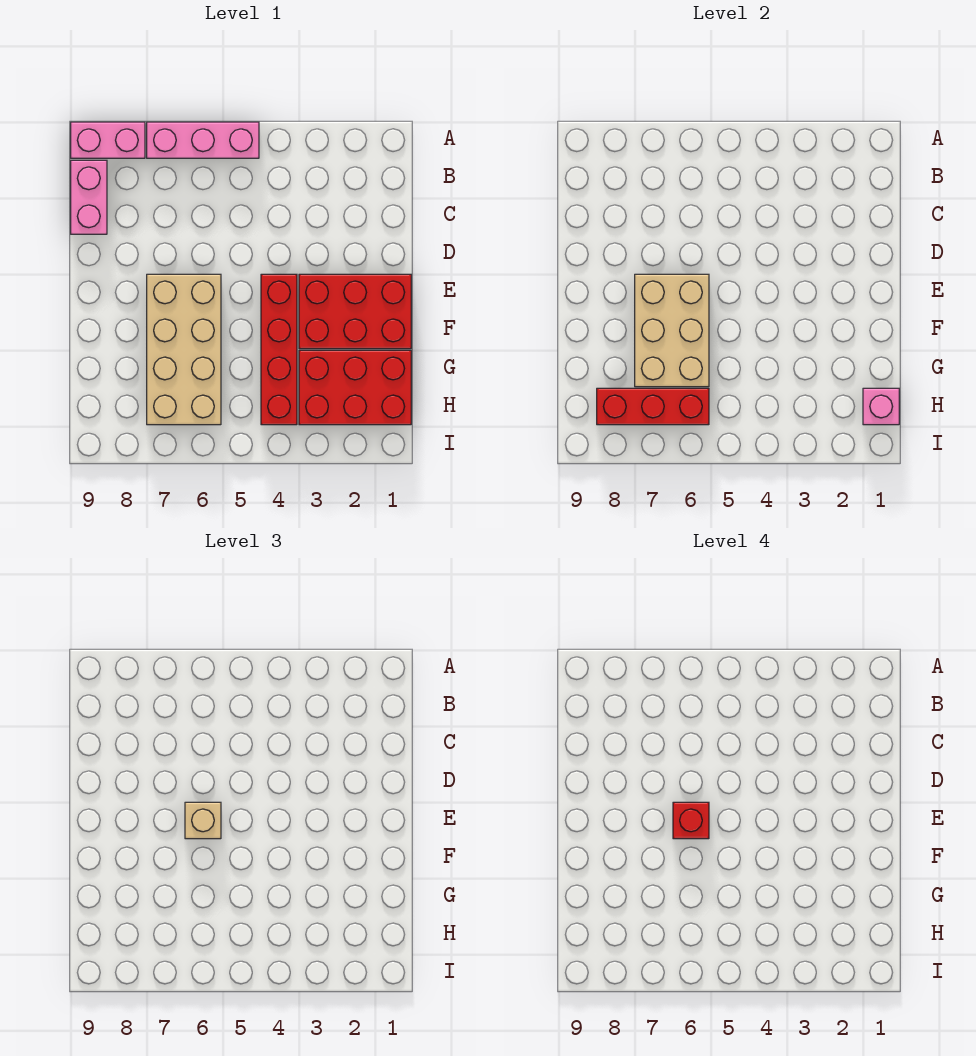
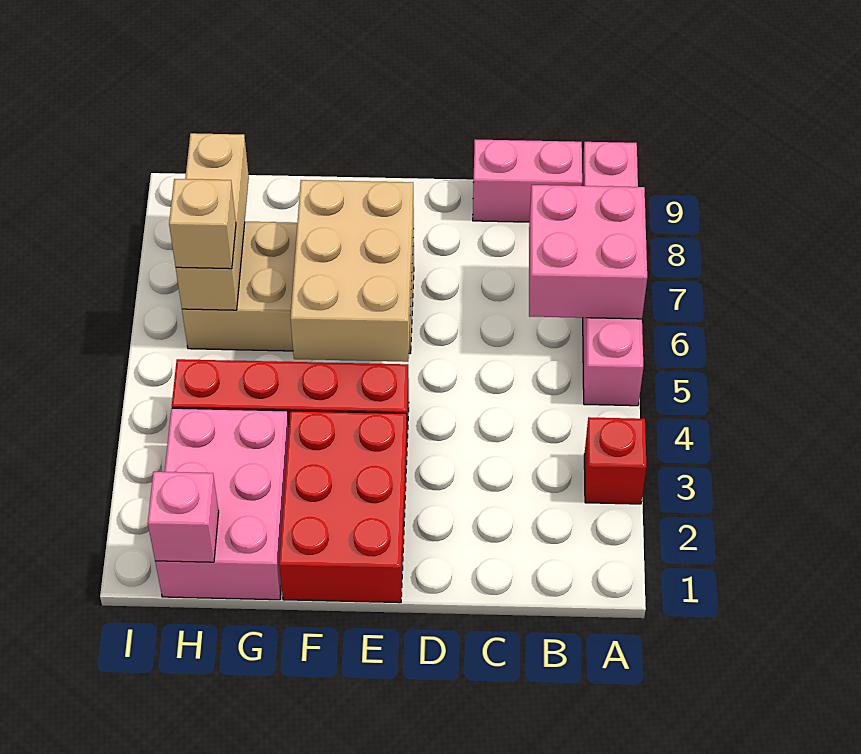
none -> pink brick A6:B7 level 2
tan brick E6:G7 level 2 -> tan brick E5:F7 level 2
tan brick E6 level 3 -> tan brick H6 level 3
red brick E6 level 4 -> red brick A3 level 1
red brick G1:H3 level 1 -> pink brick G1:H3 level 1
red brick H6:H8 level 2 -> tan brick H6:H8 level 2

